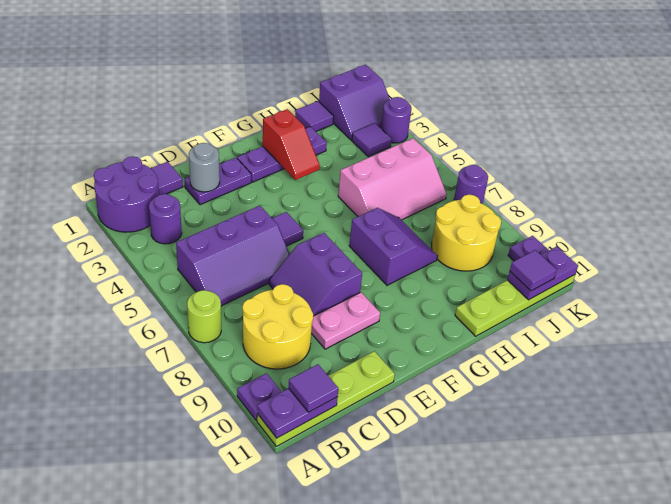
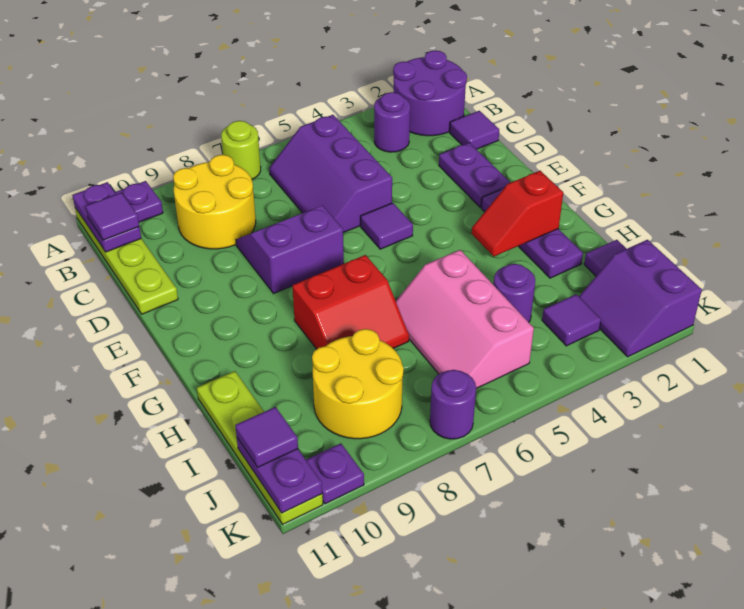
grey round brick D2 level 2 -> none
pink plate D9:E9 level 1 -> none
purple slope G7:H8 level 1 top G -> red slope G7:H8 level 1 top G
purple round brick K3 level 1 -> purple round brick I4 level 1

